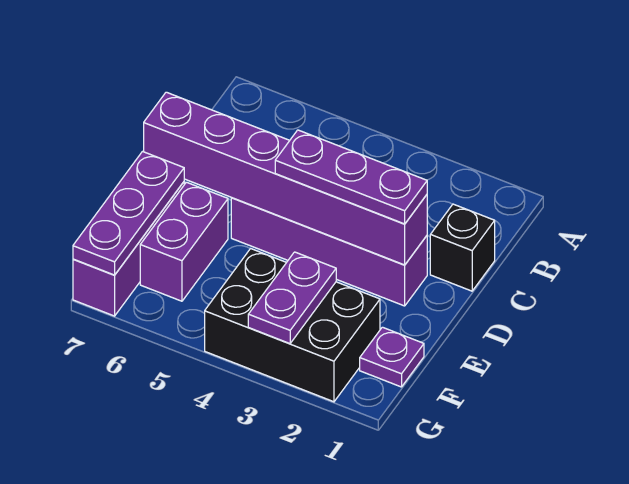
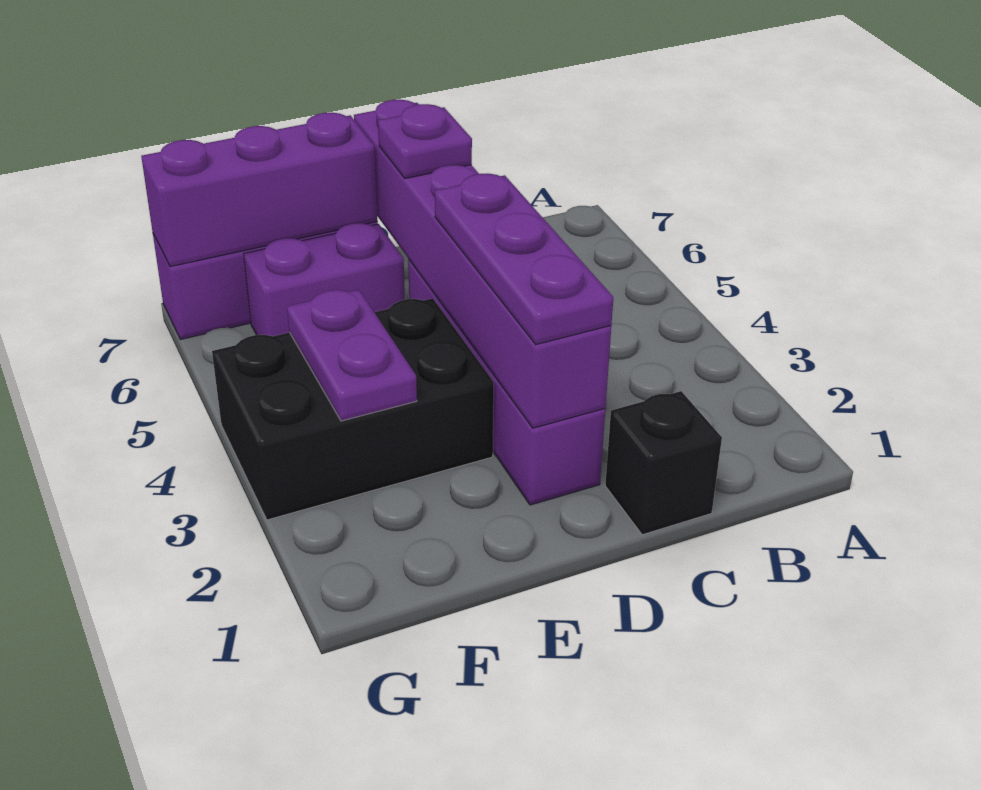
purple plate E7:G7 level 2 -> purple brick E7:G7 level 2
purple plate F1 level 1 -> purple plate D6 level 3
black brick F2:G4 level 1 -> black brick E3:G4 level 1
purple plate F3:G3 level 2 -> purple plate F3:F4 level 2

